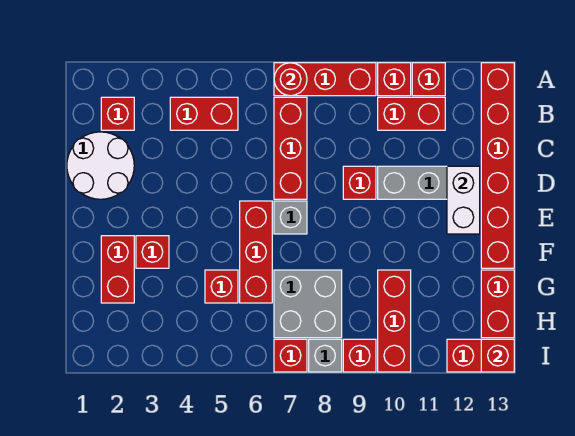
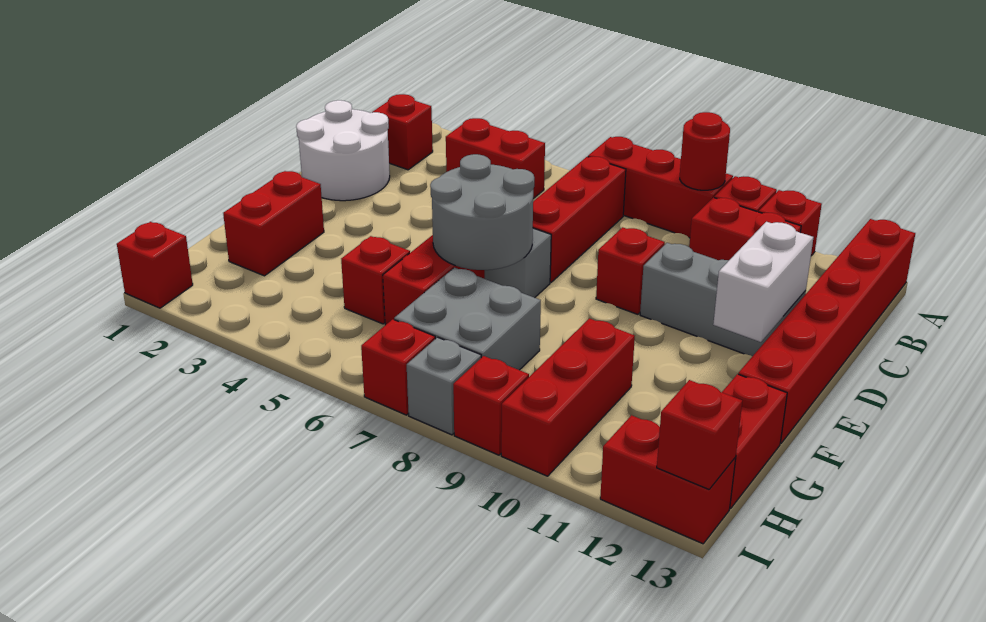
red round brick A7 level 2 -> red round brick A9 level 2
none -> grey round brick E6:F7 level 2
red brick F3 level 1 -> red brick I1 level 1

